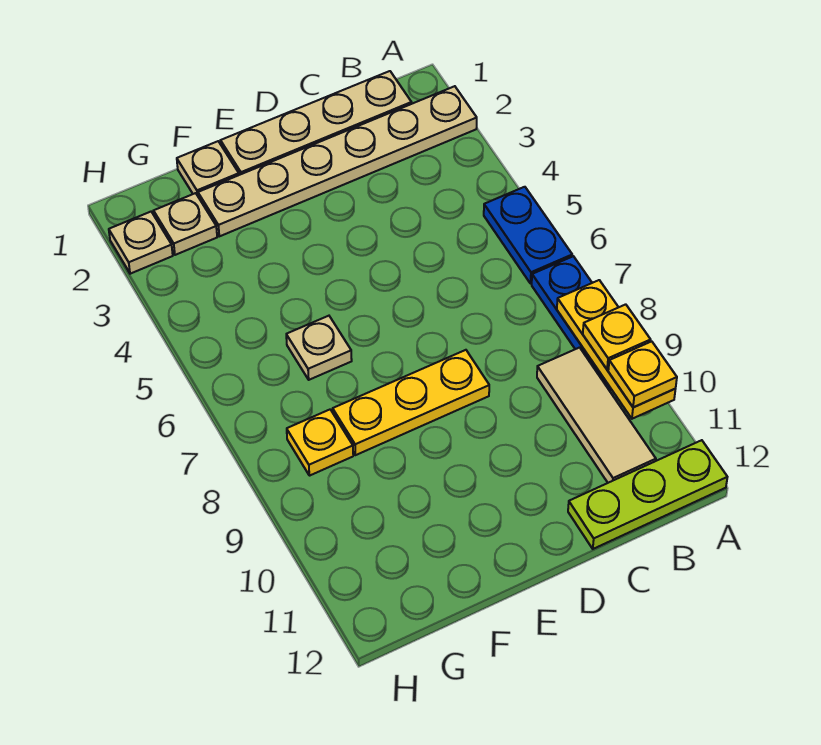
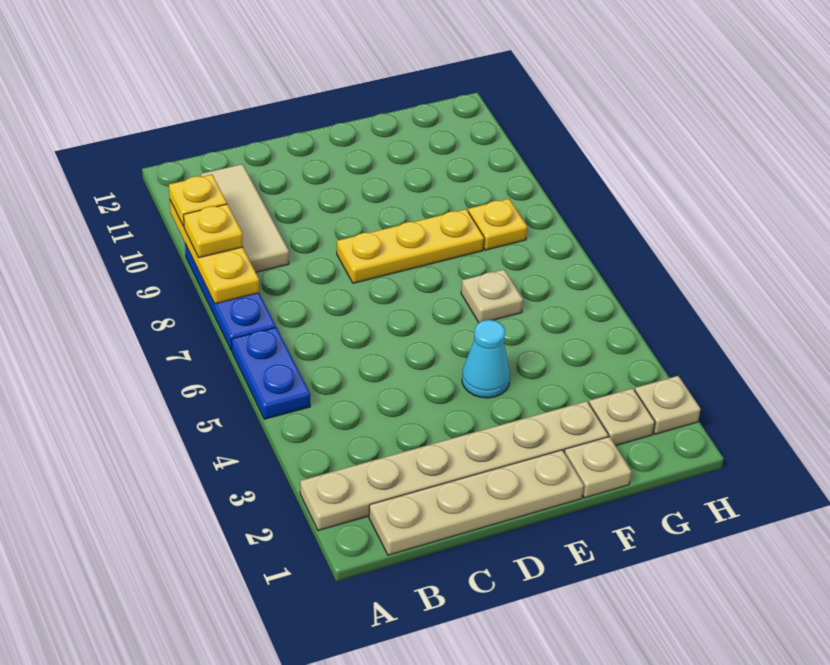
lime plate A12:C12 level 1 -> none
none -> cyan cone E4 level 1

